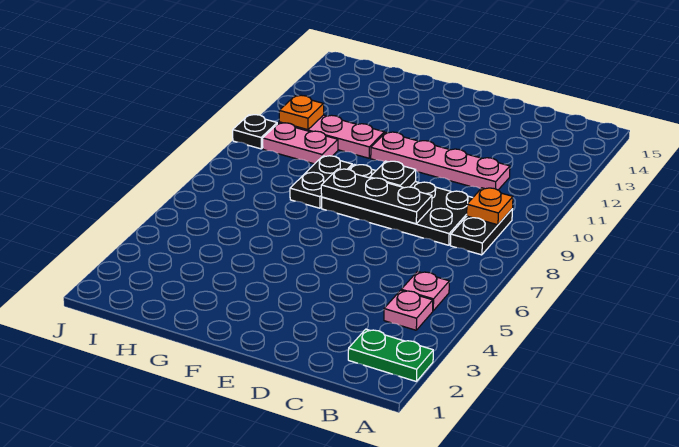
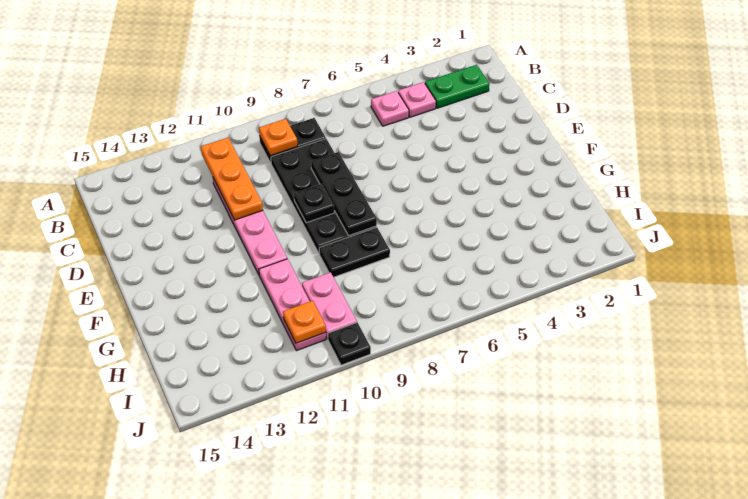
green plate A2:B2 level 1 -> green plate B2:B3 level 1
none -> orange plate B11:D11 level 2

